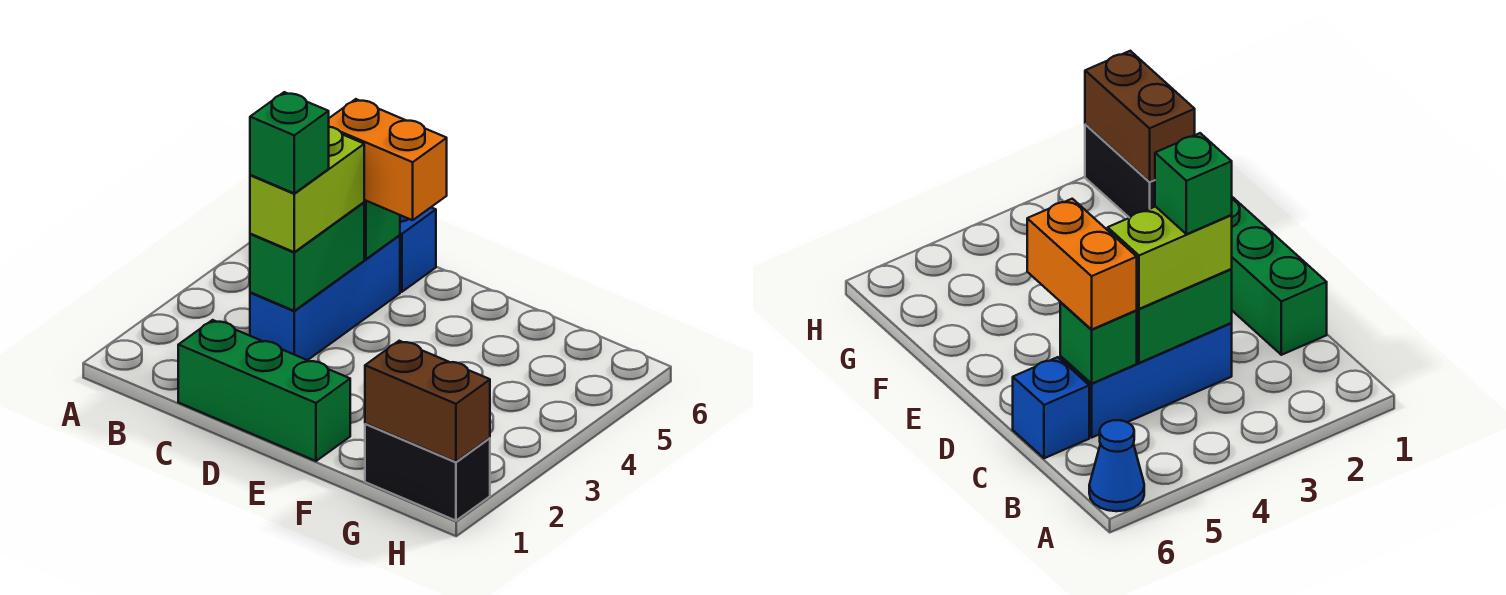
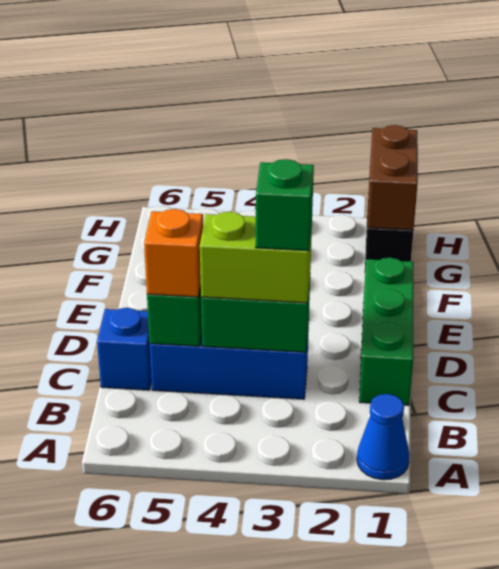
blue cone A6 level 1 -> blue cone A1 level 1
orange brick C5:D5 level 3 -> orange brick C5 level 3

